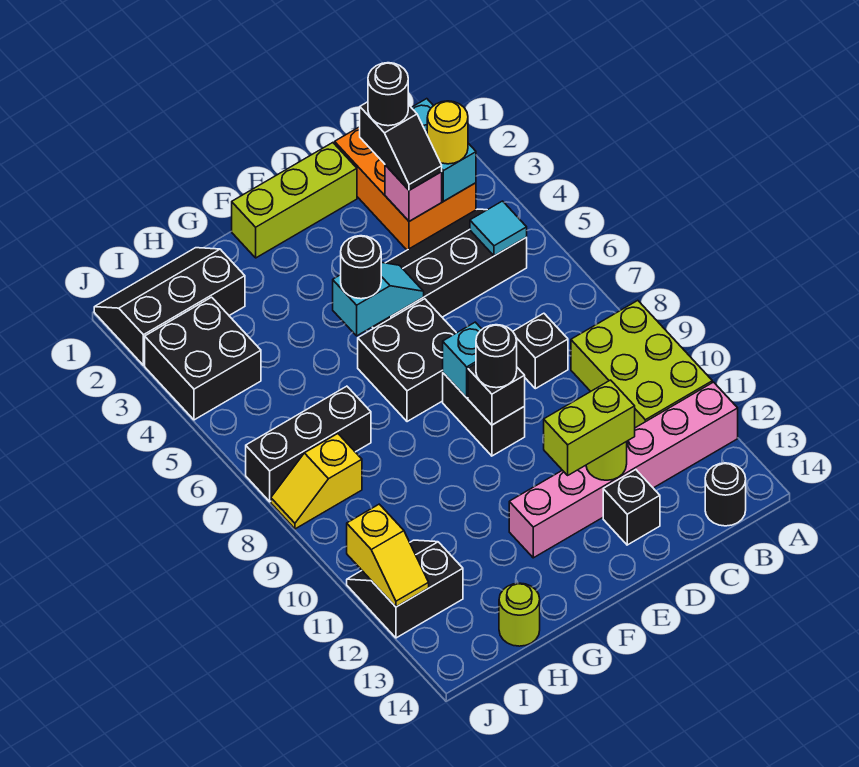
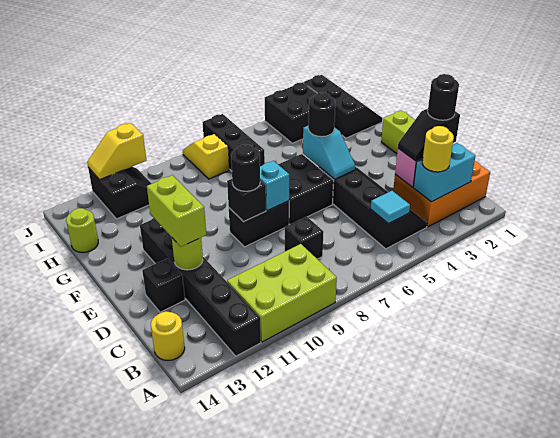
pink brick A12:F12 level 1 -> black brick A12:F12 level 1
black round brick B14 level 1 -> yellow round brick B14 level 1

